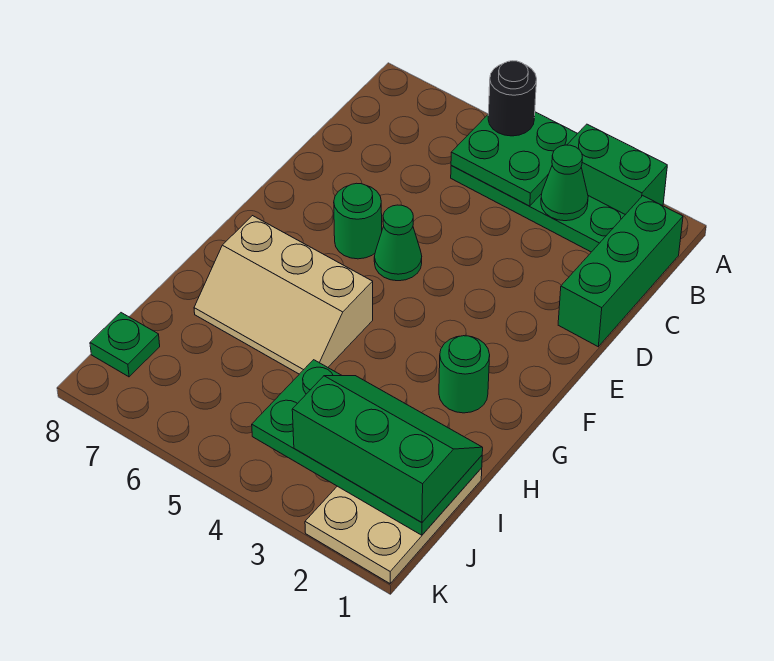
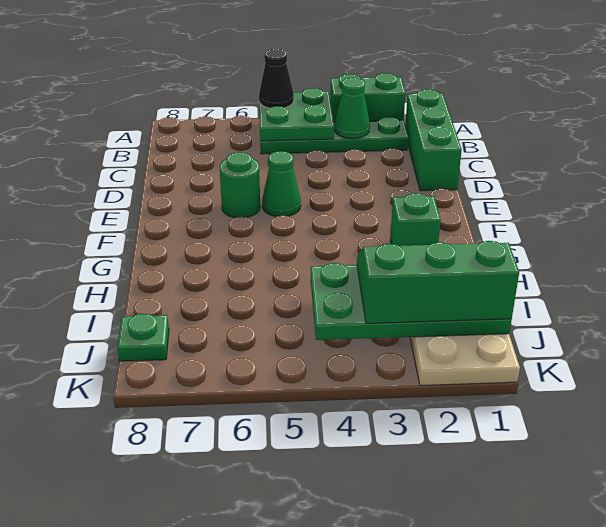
black round brick A5 level 3 -> black cone A5 level 3
green round brick G2 level 1 -> green brick G2 level 1
tan slope G5:H7 level 1 top G -> none

